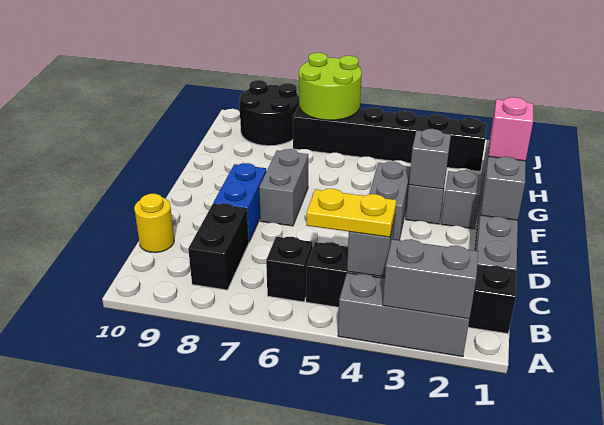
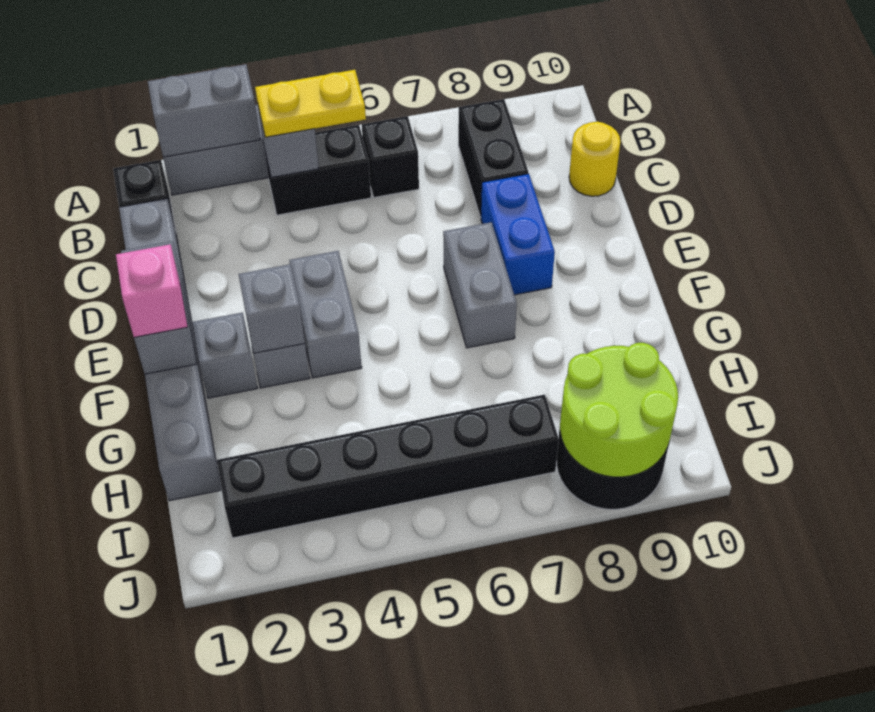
lime round brick I6:J7 level 2 -> lime round brick I8:J9 level 2

